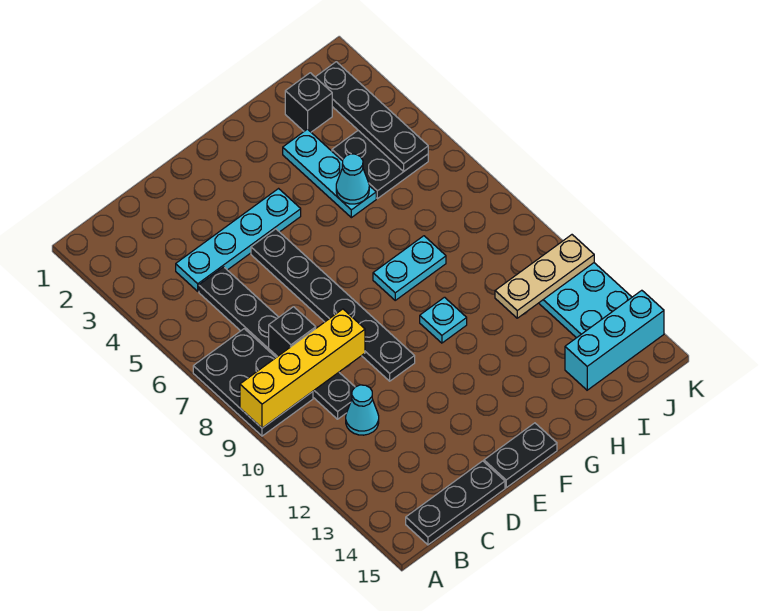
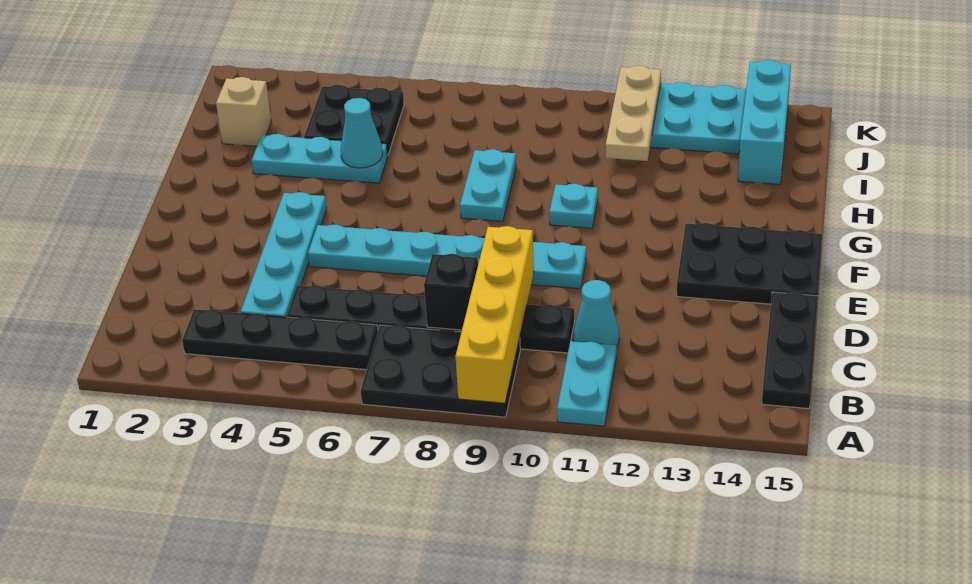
none -> cyan plate A11:B11 level 1
black plate E5:E10 level 1 -> cyan plate E5:E10 level 1
black plate E15:F15 level 1 -> black plate E13:F15 level 1
black brick I2 level 1 -> tan brick I2 level 1
black plate J2:J5 level 2 -> black plate B3:B6 level 1

